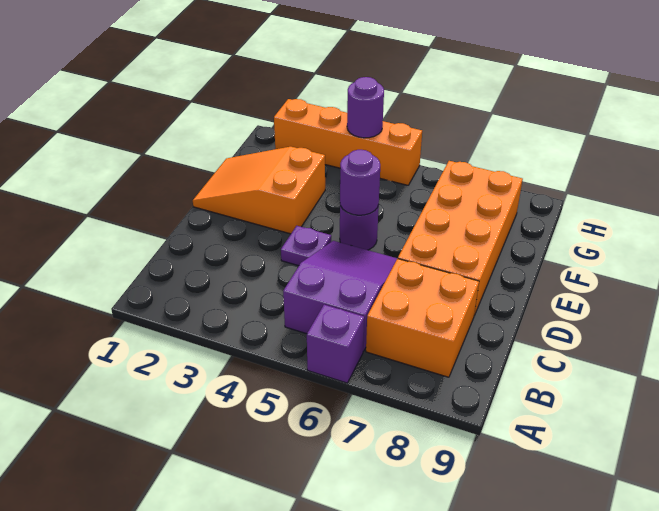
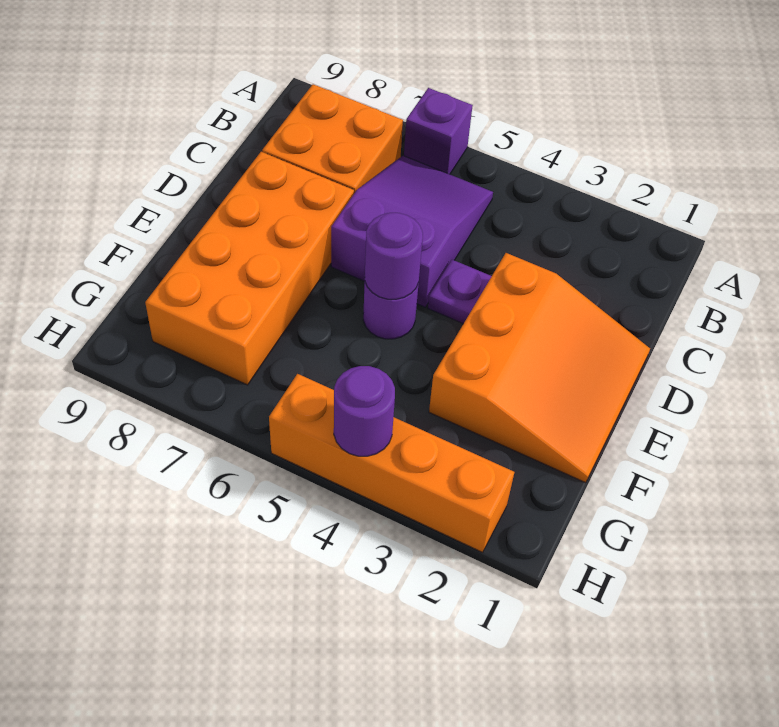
purple slope B5:D6 level 1 top B -> purple slope B5:D6 level 1 top D
orange slope E1:F3 level 1 top 3 -> orange slope D1:F3 level 1 top 3

